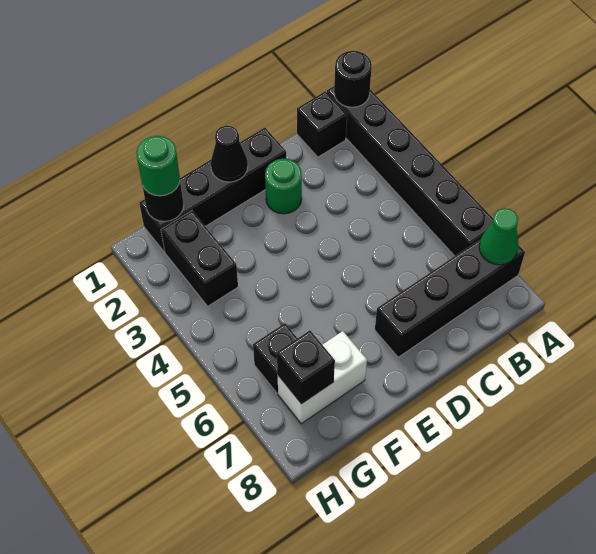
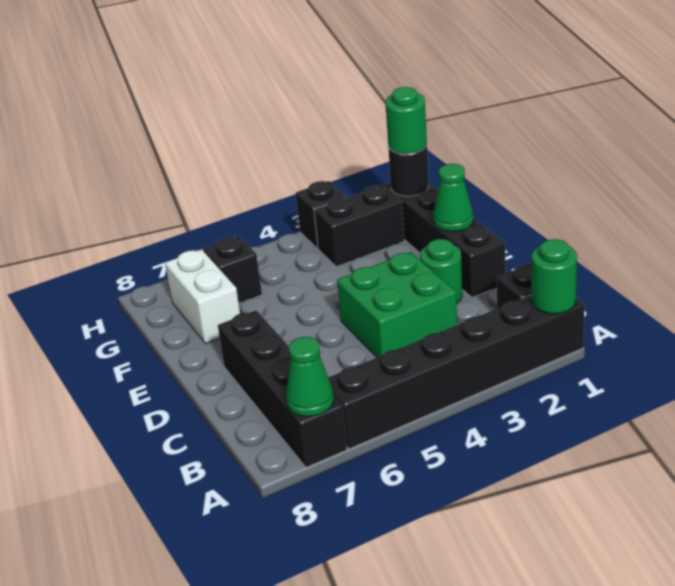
black round brick A1 level 2 -> green round brick A1 level 2
none -> green brick C3:D4 level 1
black cone E1 level 2 -> green cone E1 level 2
black brick G7 level 2 -> black brick H3 level 1

